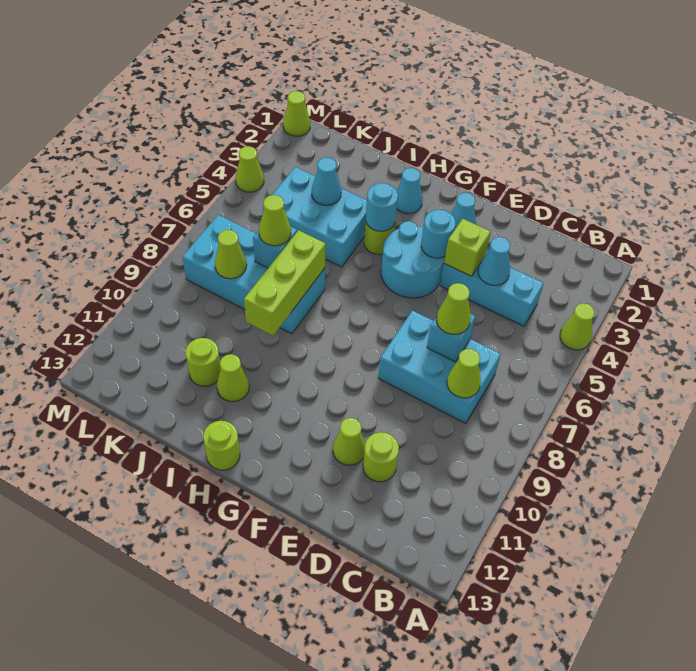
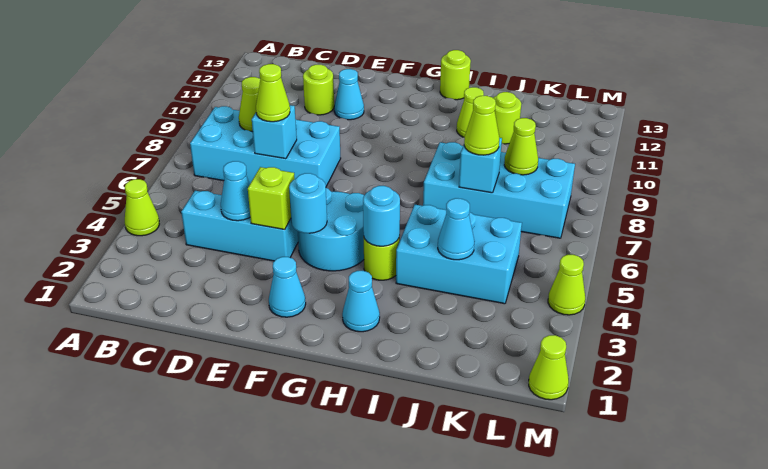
cyan brick C7:E8 level 1 -> cyan brick B7:E8 level 1
lime cone E11 level 1 -> cyan cone E11 level 1
lime brick I7:I9 level 2 -> none

